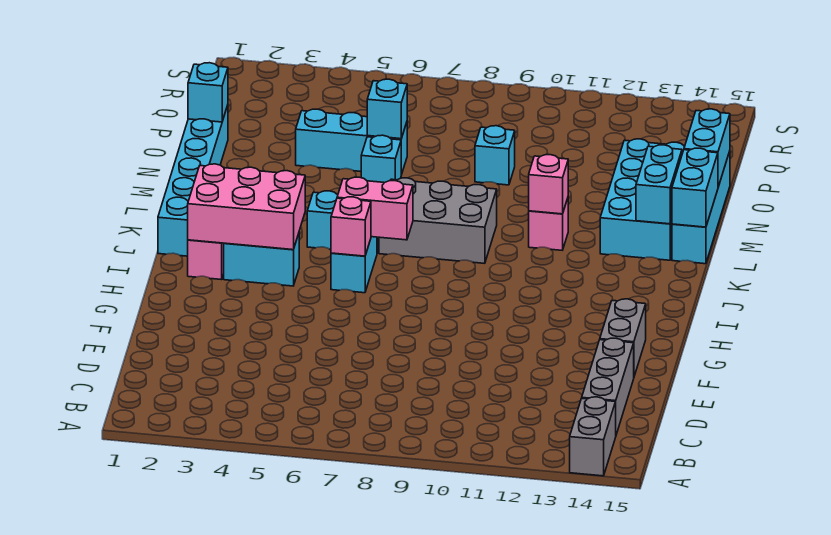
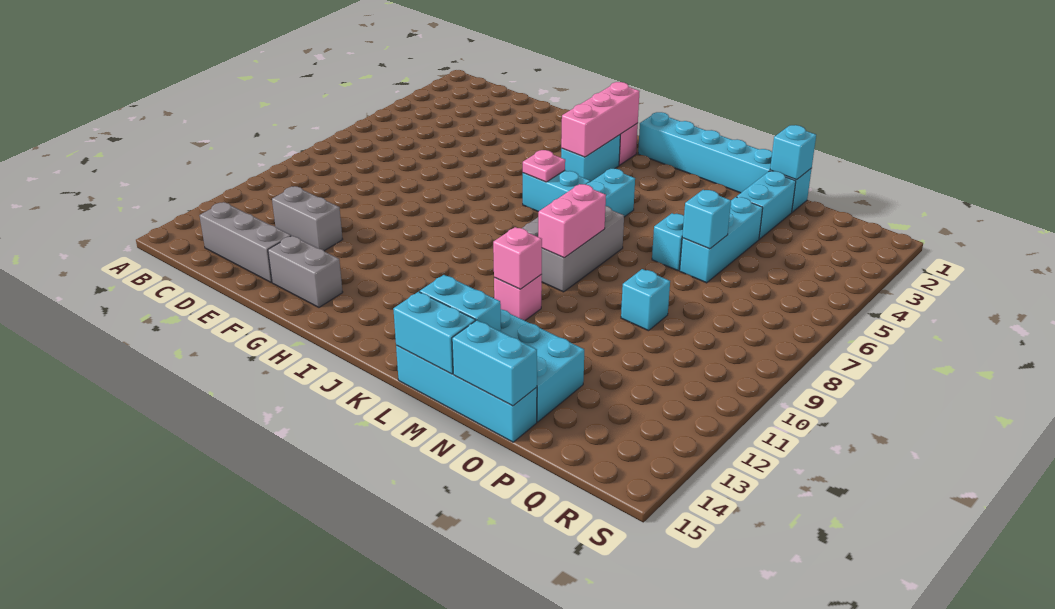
grey brick A14:B14 level 1 -> grey brick D12:E12 level 1
pink brick I2:J4 level 2 -> pink brick I2:I4 level 2
pink brick I6 level 2 -> pink plate I6 level 2
pink brick J6:J7 level 2 -> pink brick L8:L9 level 2
none -> cyan brick O2:O3 level 1

